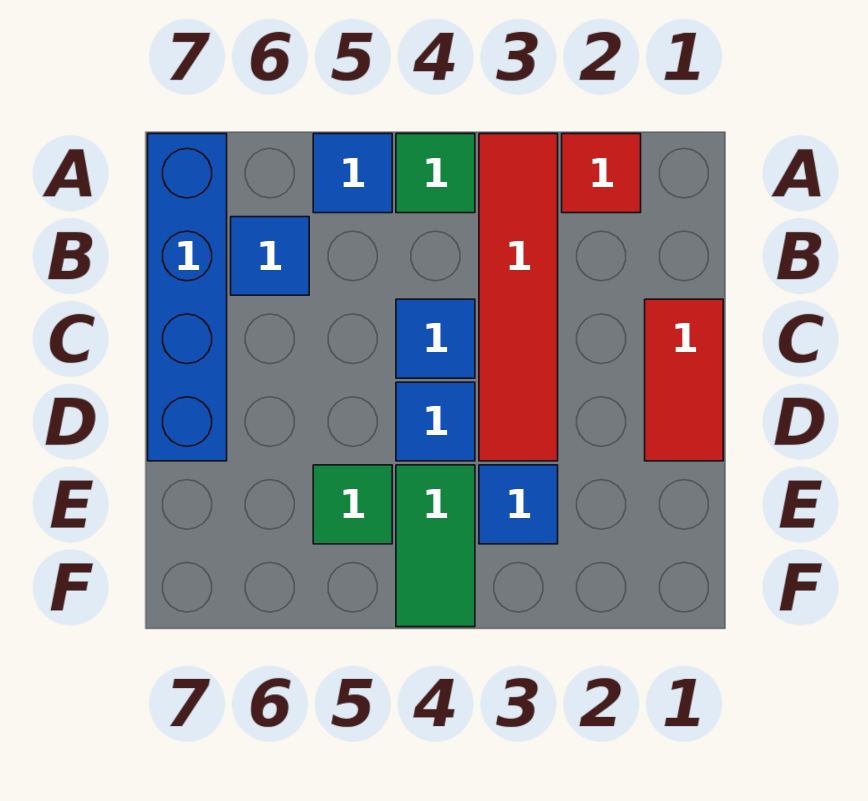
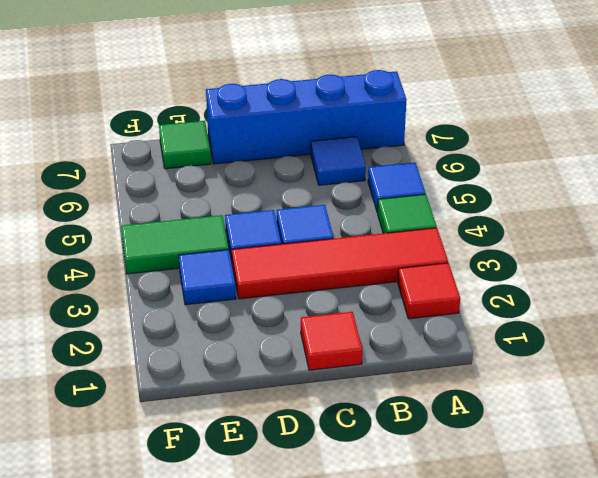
red tile C1:D1 level 1 -> red tile C1 level 1
green tile E5 level 1 -> green tile E7 level 1

